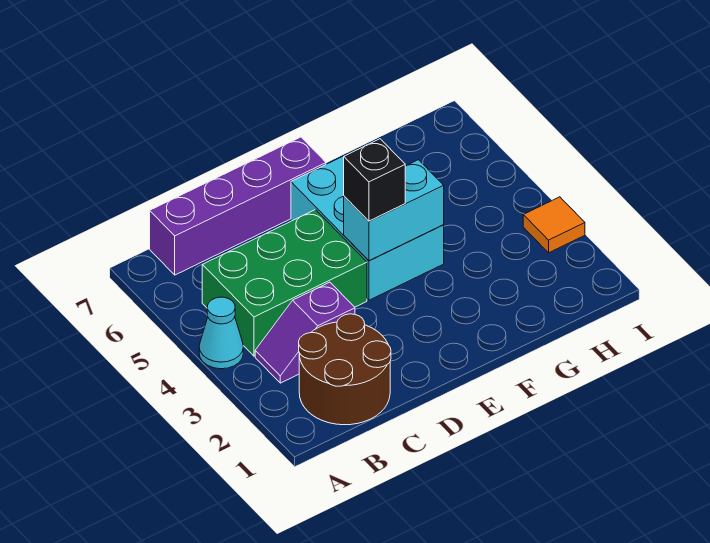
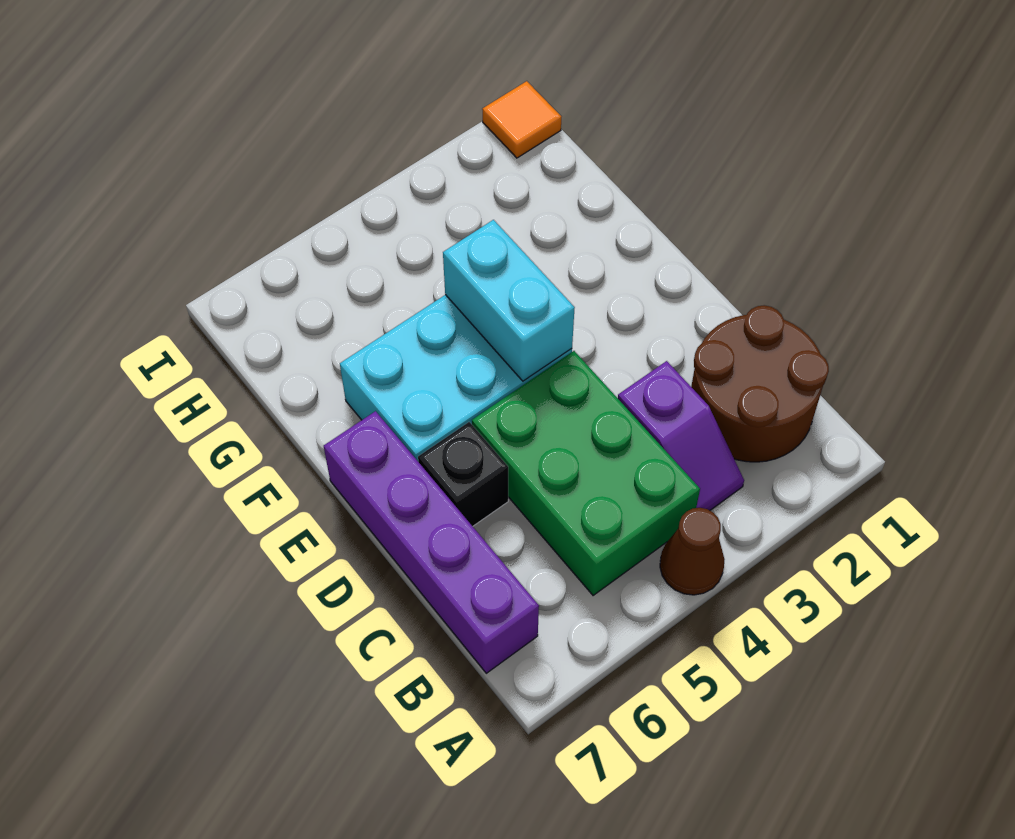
cyan cone A4 level 1 -> brown cone A4 level 1
black brick E4 level 3 -> black brick D6 level 1
orange tile I3 level 1 -> orange tile I1 level 1

